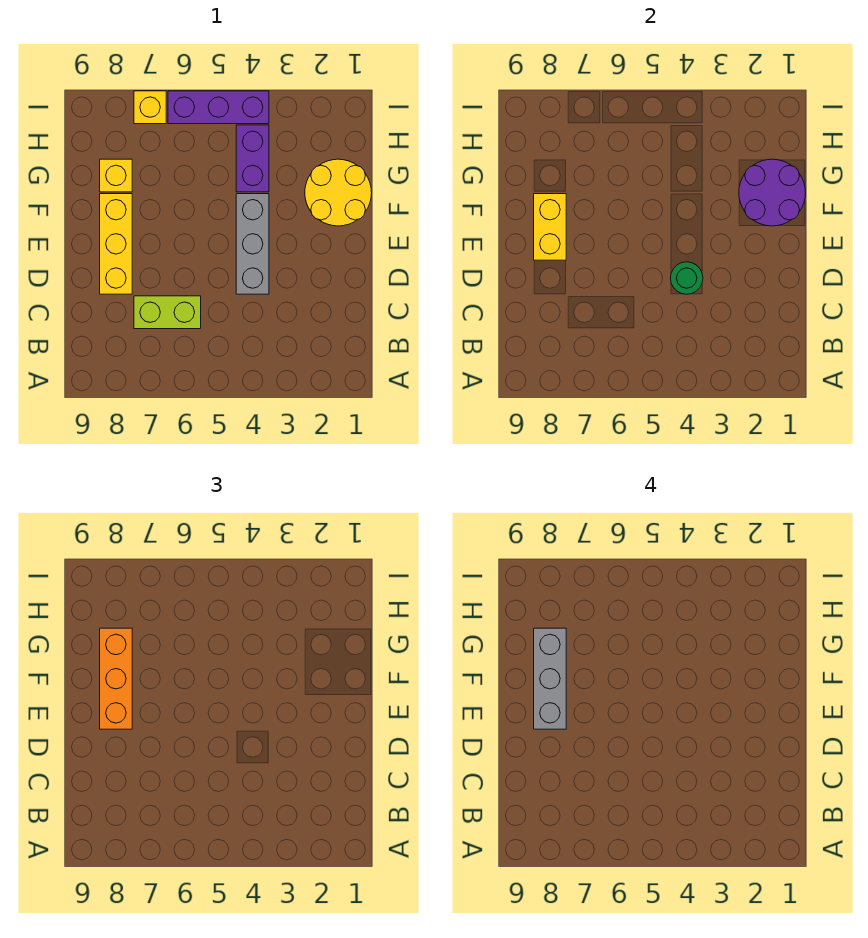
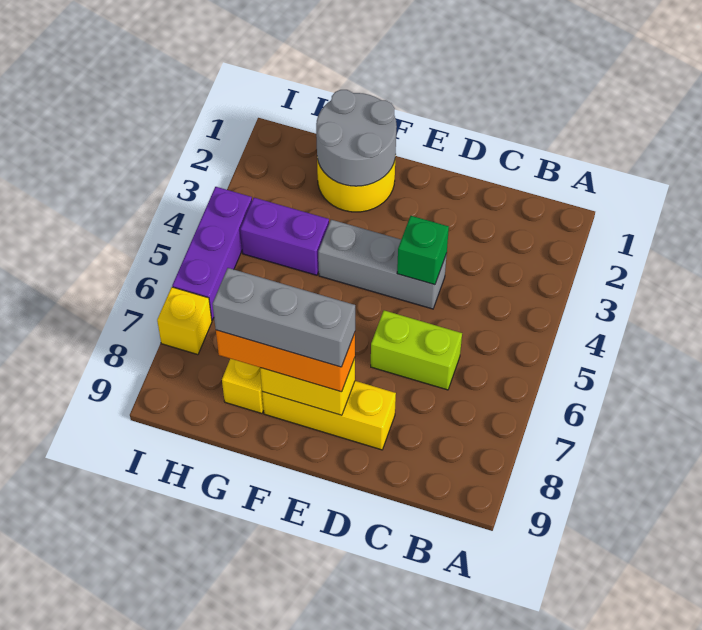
lime brick C6:C7 level 1 -> lime brick C6:D6 level 1
green round brick D4 level 2 -> green brick D4 level 2
purple round brick F1:G2 level 2 -> grey round brick F1:G2 level 2

